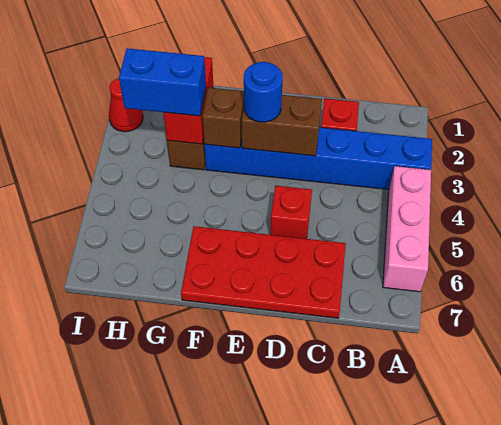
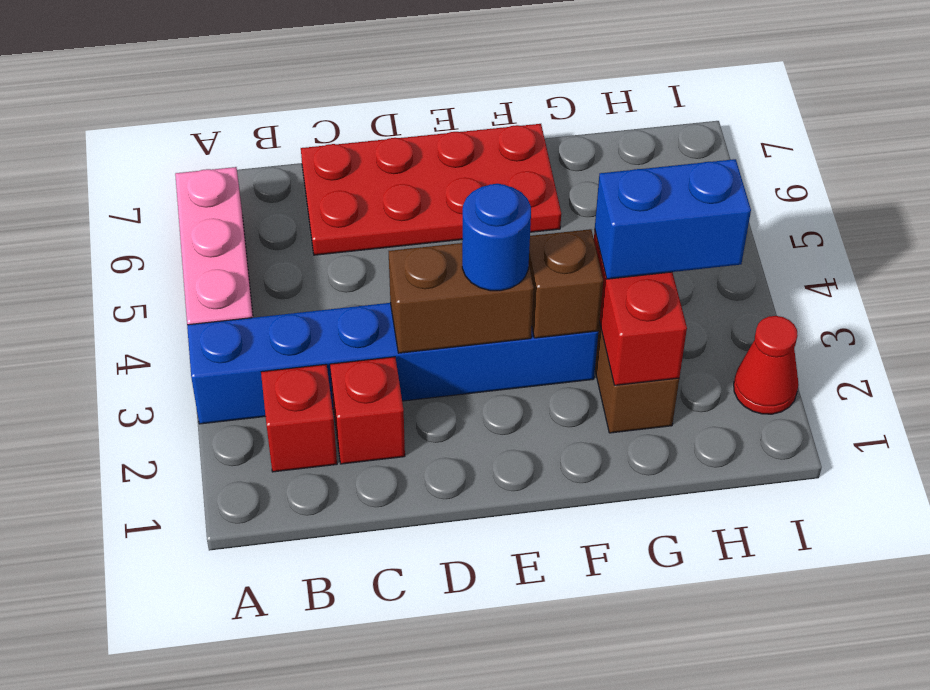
red brick D5 level 1 -> red brick B2 level 1

